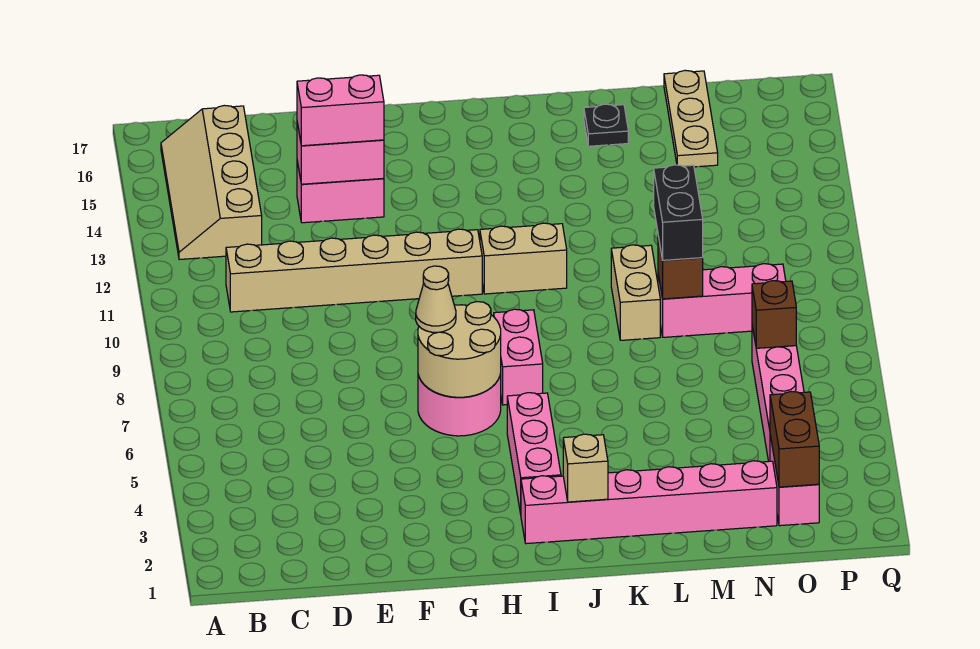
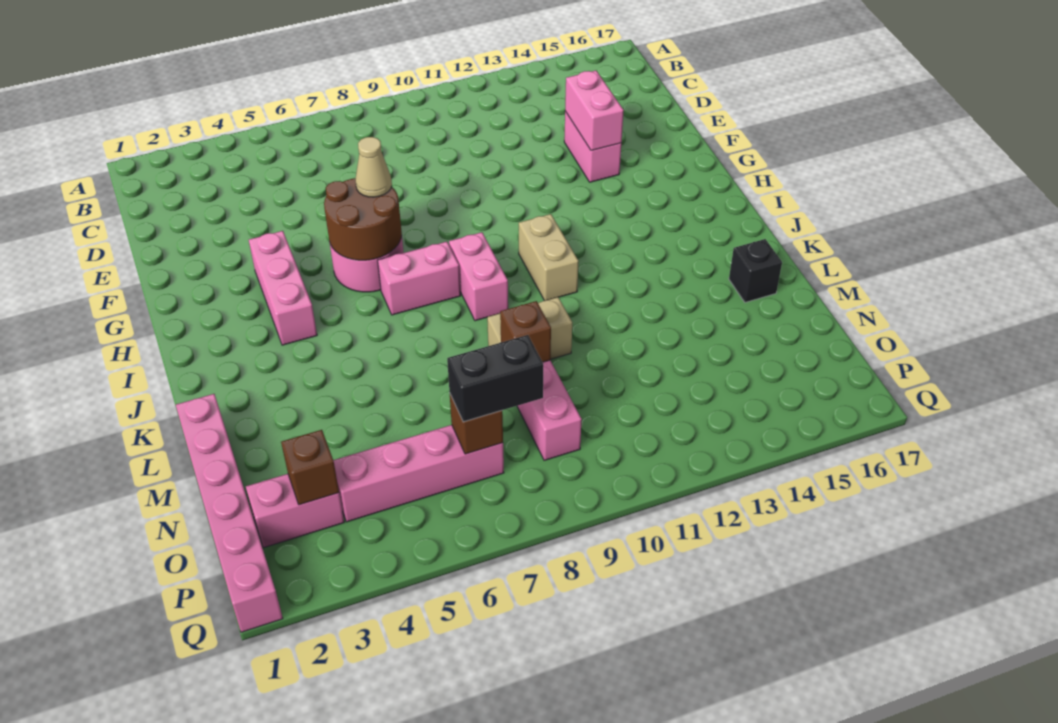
tan slope B13:C16 level 1 top C -> none
tan brick C11:H11 level 1 -> none
pink brick E14:F14 level 3 -> pink brick I9:J9 level 1
tan round brick G6:H7 level 2 -> brown round brick G6:H7 level 2
pink brick I2:N2 level 1 -> pink brick L1:Q1 level 1
pink brick I3:I5 level 1 -> pink brick G4:I4 level 1
tan brick J2 level 2 -> none
black plate L16 level 1 -> black brick L16 level 1
black brick M9:M10 level 3 -> black brick O7:O8 level 3
tan plate N15:N17 level 1 -> none
brown brick O2:O3 level 2 -> brown brick O3 level 2

